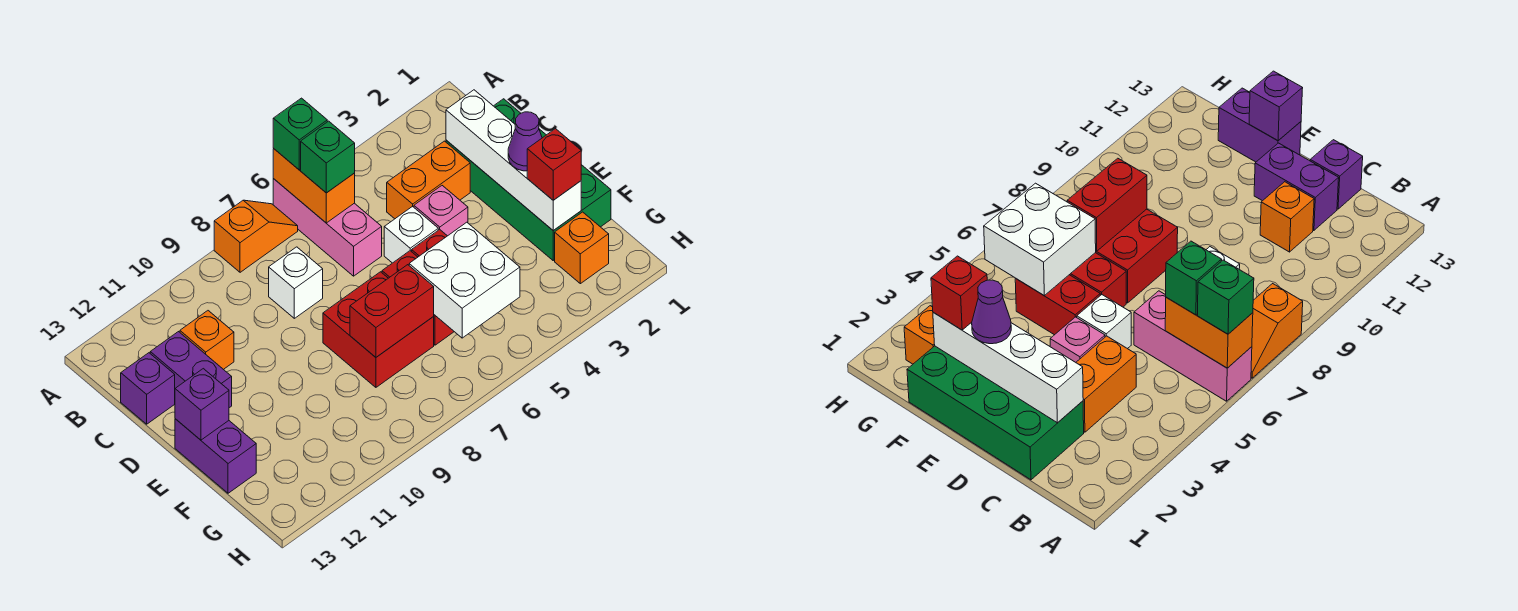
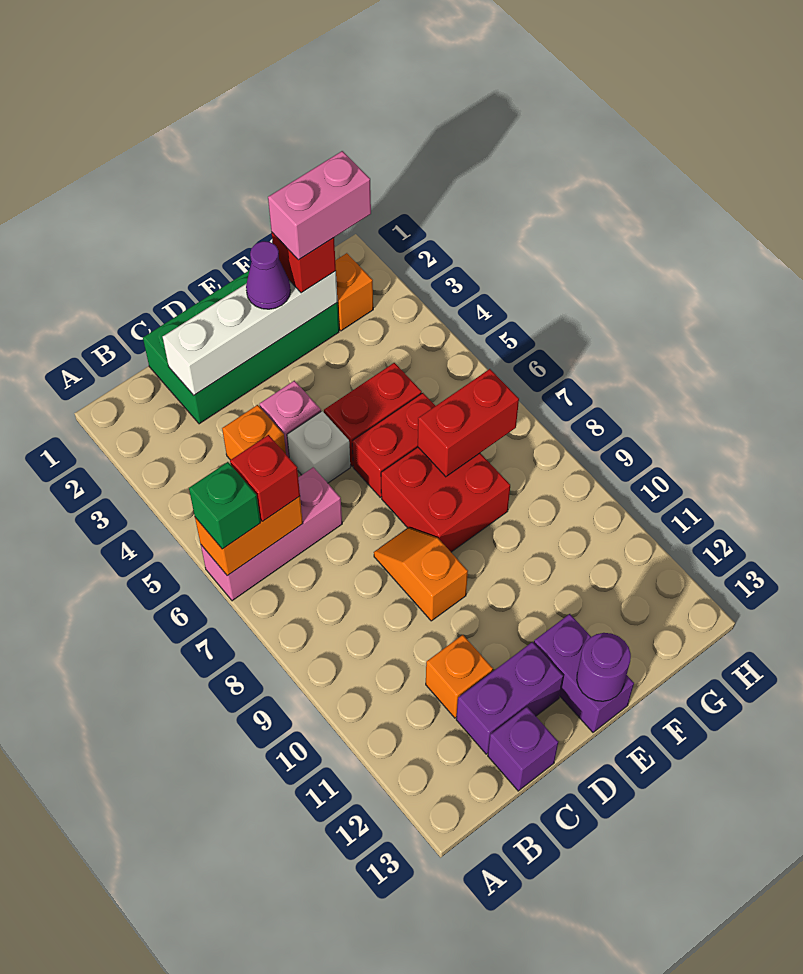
orange slope A7:A8 level 1 top 8 -> orange slope D8:D9 level 1 top 9
green brick B6 level 3 -> red brick B6 level 3
orange brick C3:C4 level 1 -> orange brick C4 level 1
white brick C8 level 1 -> none
purple brick E13:F13 level 1 -> purple brick E12:E13 level 1
purple brick E13 level 2 -> purple round brick E13 level 2
none -> pink brick F2:G2 level 4
white brick F5:G6 level 2 -> none
red brick F7:F8 level 2 -> red brick F7:G7 level 2

